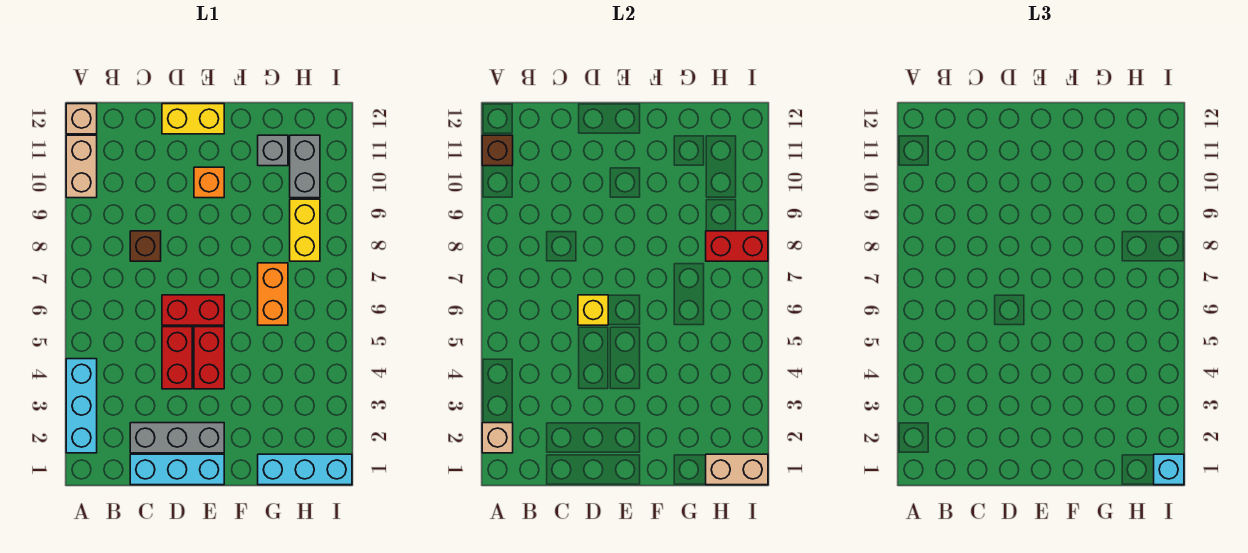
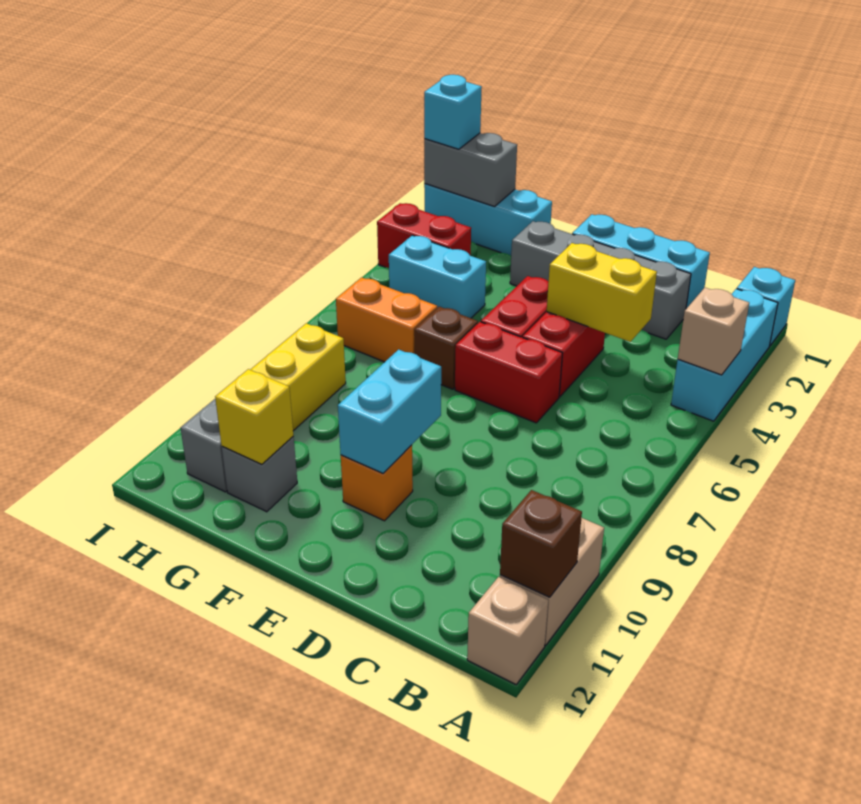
none -> cyan brick A1 level 1
tan brick A2 level 2 -> tan brick A4 level 2
grey brick C2:E2 level 1 -> grey brick C2:F2 level 1
brown brick C8 level 1 -> brown brick F6 level 1
yellow brick D6 level 2 -> yellow brick G11 level 2
yellow brick D12:E12 level 1 -> yellow brick C4:D4 level 2
none -> cyan brick E9:E10 level 2
none -> cyan brick G4:H4 level 1
orange brick G6:G7 level 1 -> orange brick G6:H6 level 1
tan brick H1:I1 level 2 -> grey brick H1:I1 level 2
red brick H8:I8 level 2 -> red brick H3:I3 level 1

